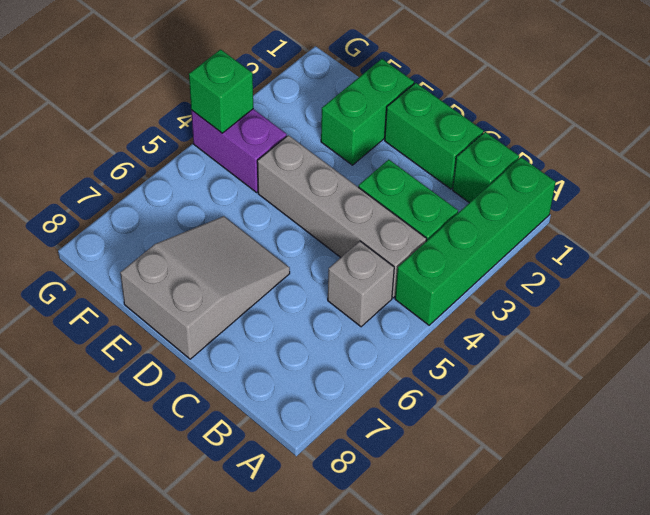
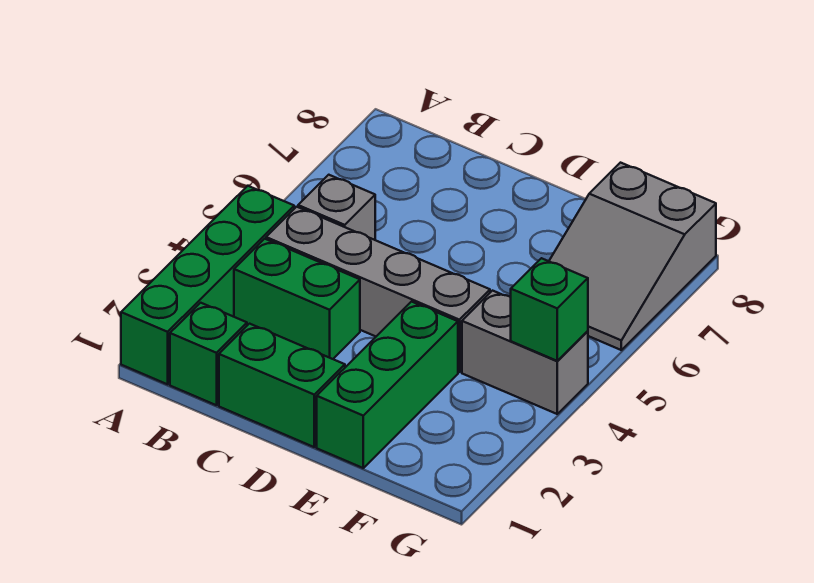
grey slope D6:E8 level 1 top 8 -> grey slope F6:G8 level 1 top 8
green brick E1:E2 level 1 -> green brick E1:E3 level 1
purple brick F4:G4 level 1 -> grey brick F4:G4 level 1

